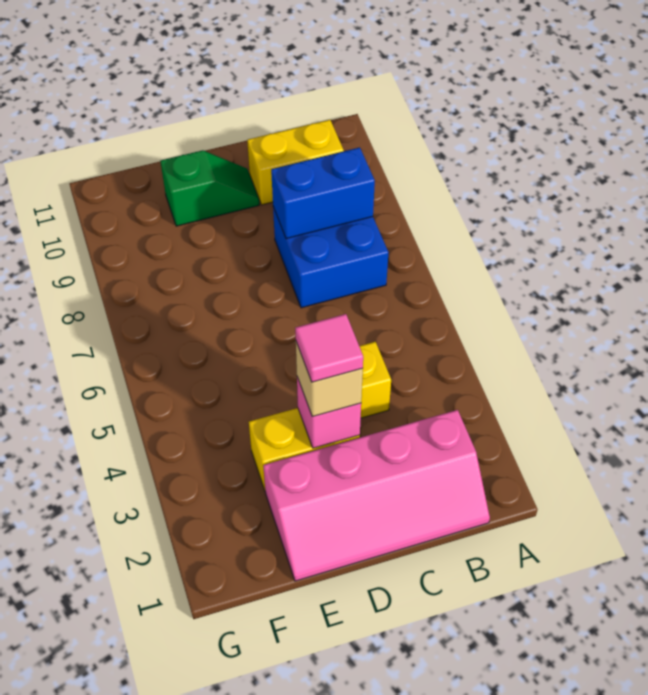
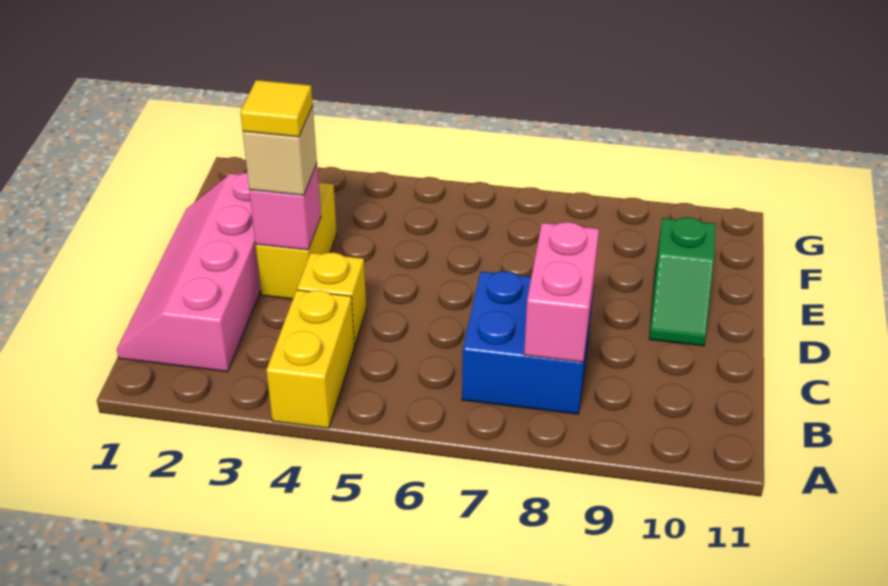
blue brick B8:C8 level 2 -> pink brick B8:C8 level 2
yellow brick B10:C10 level 1 -> yellow brick A4:B4 level 1
pink tile D3 level 4 -> yellow tile D3 level 4

